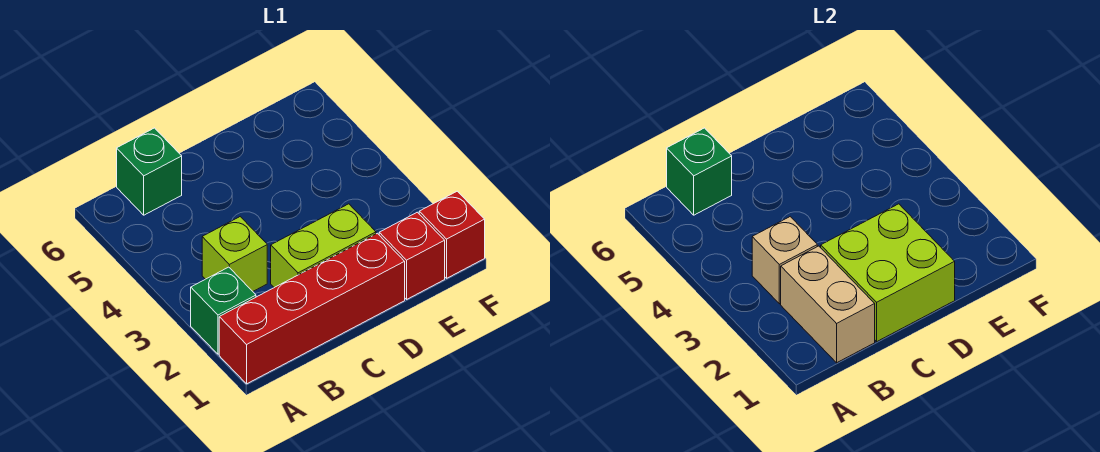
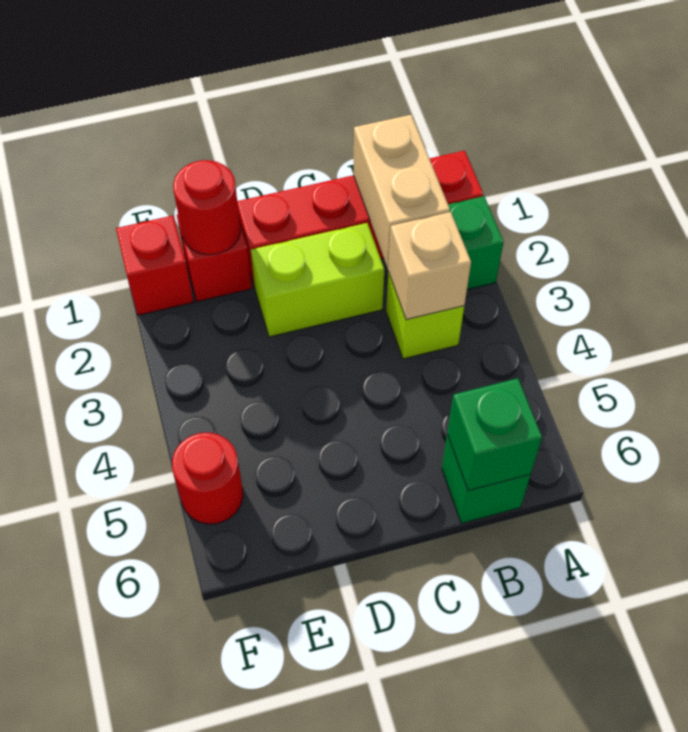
lime brick C1:D2 level 2 -> none
none -> red round brick E1 level 2
none -> red round brick F5 level 1

